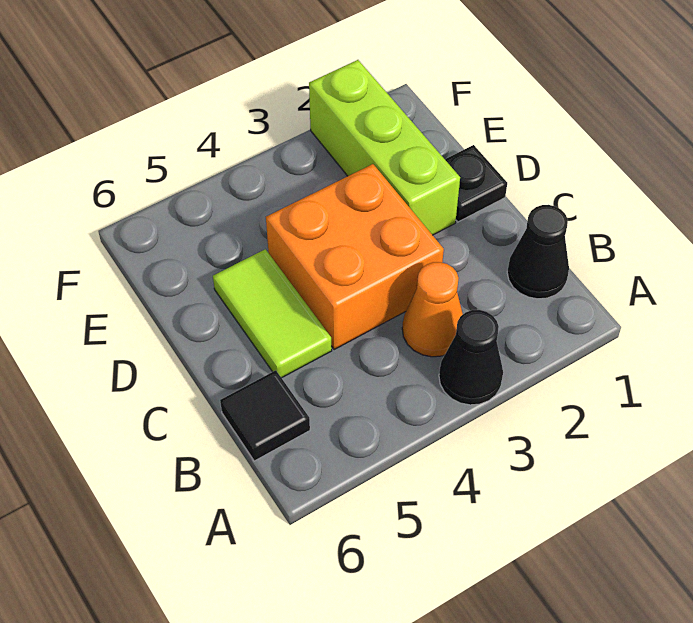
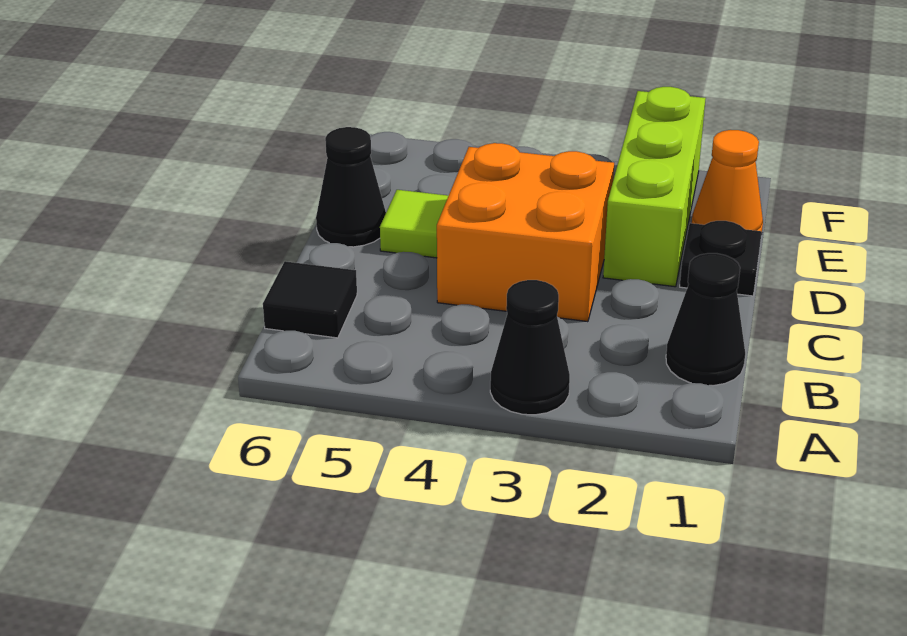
orange cone B3 level 1 -> orange cone E1 level 1
lime tile C5:D5 level 1 -> lime tile D5 level 1
none -> black cone D6 level 1

